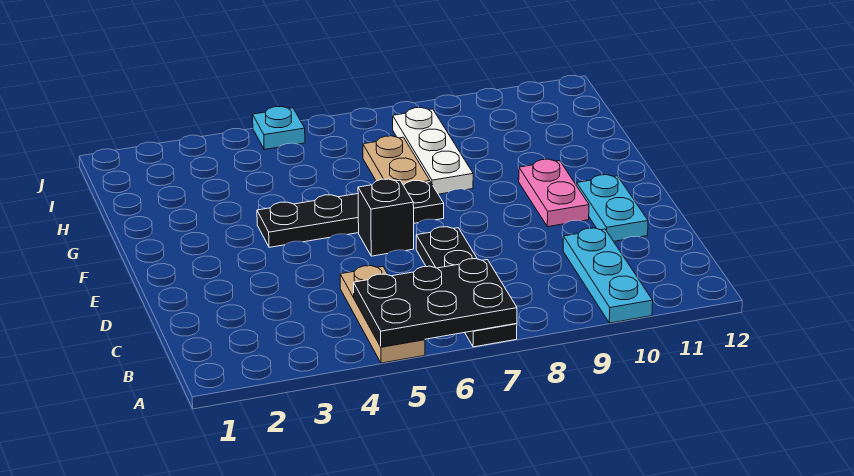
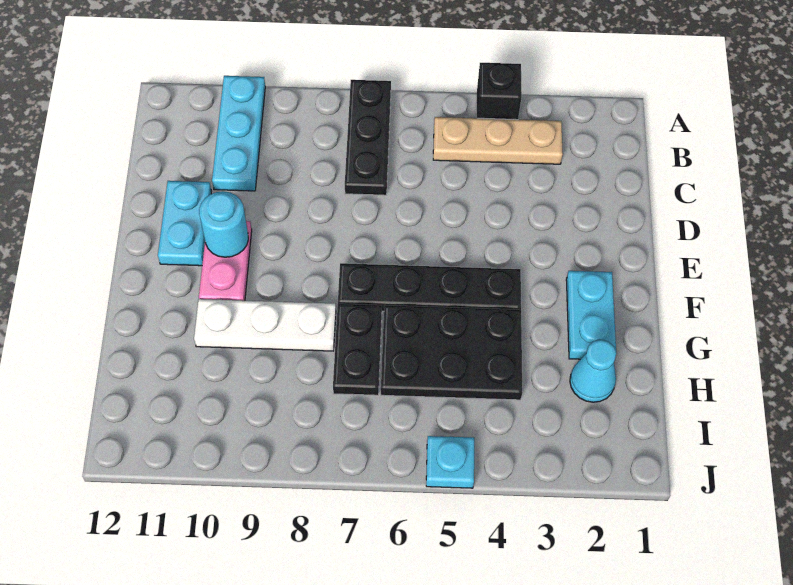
tan plate A5:C5 level 1 -> tan plate B3:B5 level 1
black plate A5:B7 level 2 -> black plate G4:H6 level 1
black plate A7:D7 level 1 -> black plate A7:C7 level 1
black brick E6 level 1 -> black brick A4 level 1
none -> cyan round brick E10 level 2
none -> cyan plate F2:G2 level 1
tan plate G7:H7 level 1 -> black plate G7:H7 level 1
white plate G8:I8 level 1 -> white plate G8:G10 level 1
none -> cyan cone H2 level 1

